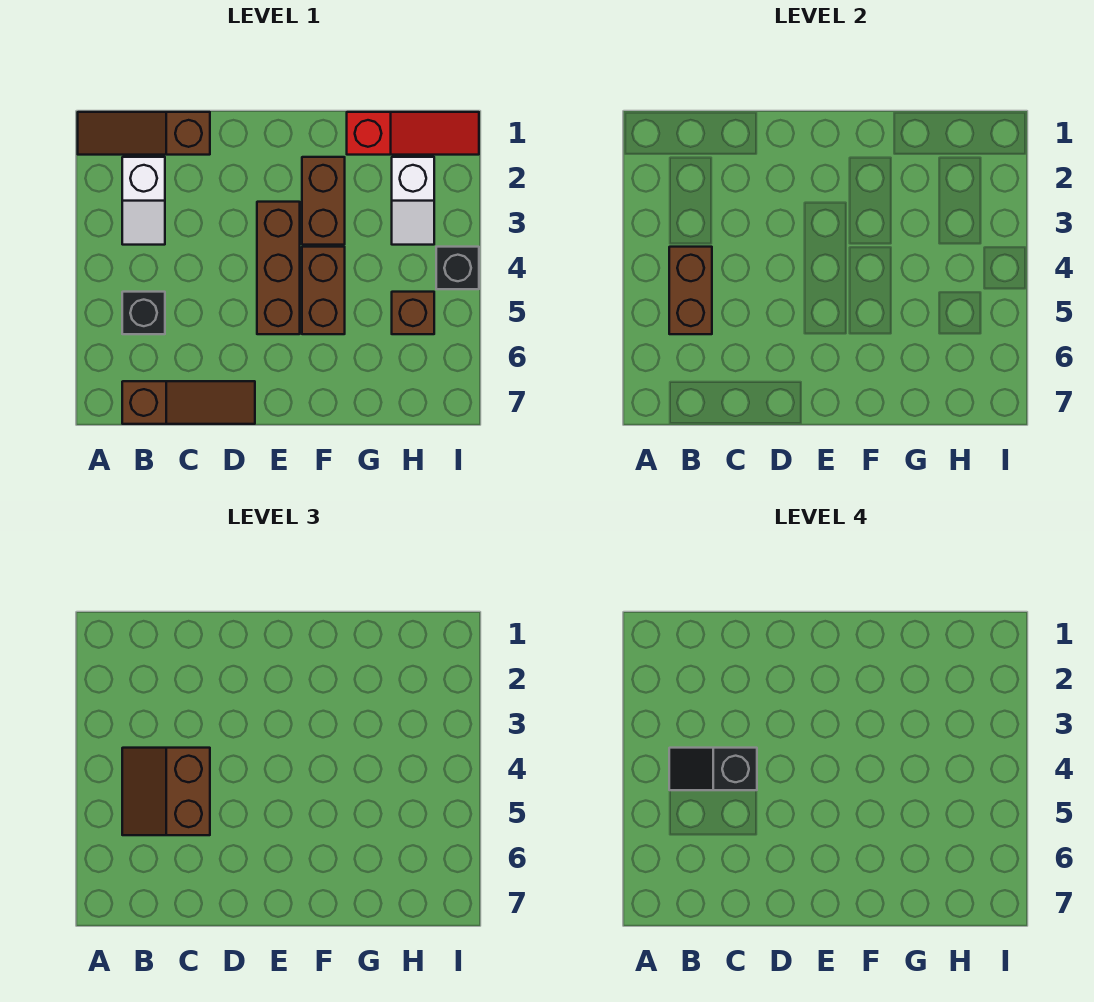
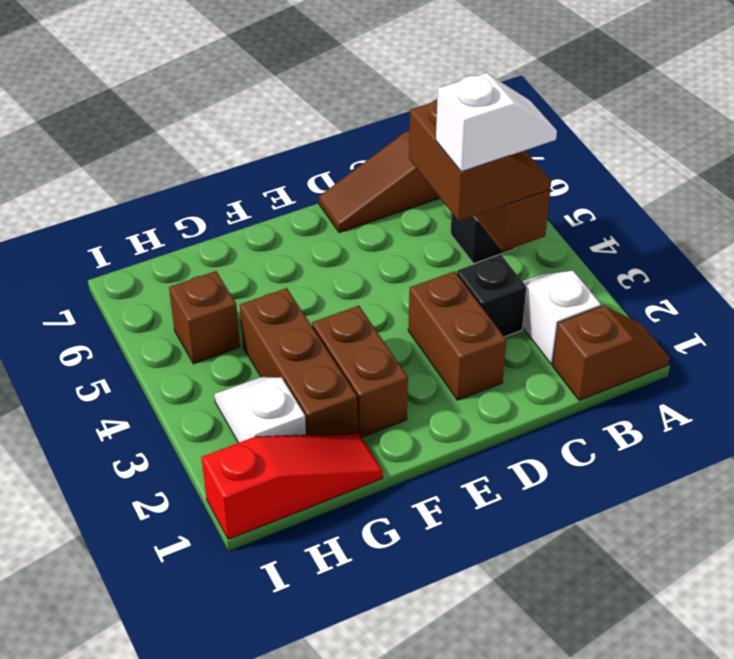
brown slope A1:C1 level 1 top C -> brown slope A1:B1 level 1 top B
black slope B4:C4 level 4 top C -> white slope B4:C4 level 4 top C
brown brick E3:E5 level 1 -> brown brick G2:G4 level 1
brown brick F4:F5 level 1 -> brown brick D2:D3 level 1
red slope G1:I1 level 1 top G -> red slope G1:I1 level 1 top I
black brick I4 level 1 -> black brick C3 level 1

